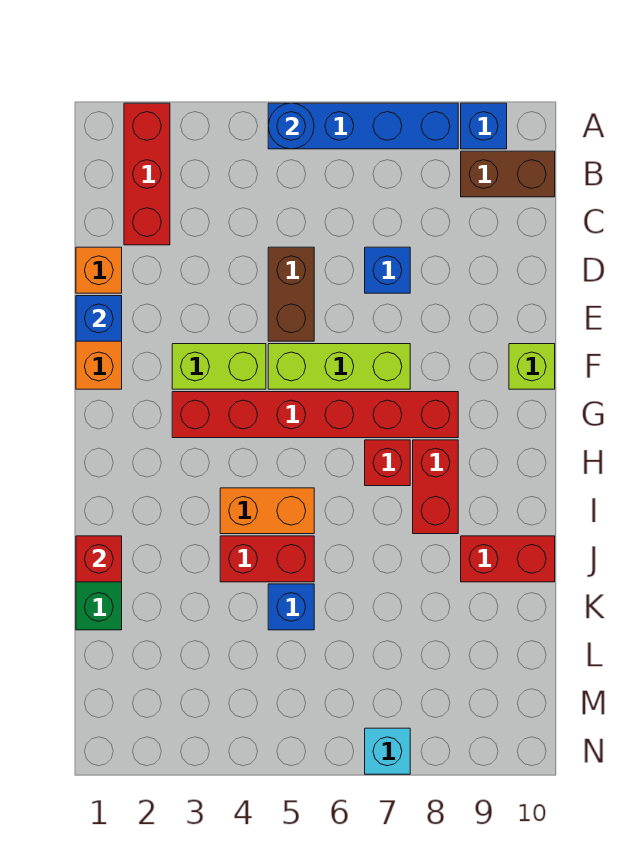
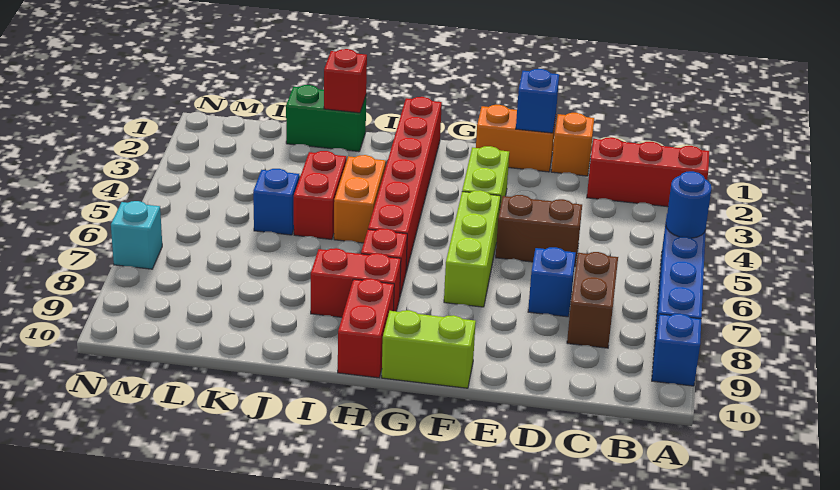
brown brick B9:B10 level 1 -> brown brick C7:C8 level 1
lime brick F10 level 1 -> lime brick F10:G10 level 1
red brick G3:G8 level 1 -> red brick H1:H6 level 1
red brick J9:J10 level 1 -> red brick H9:H10 level 1

